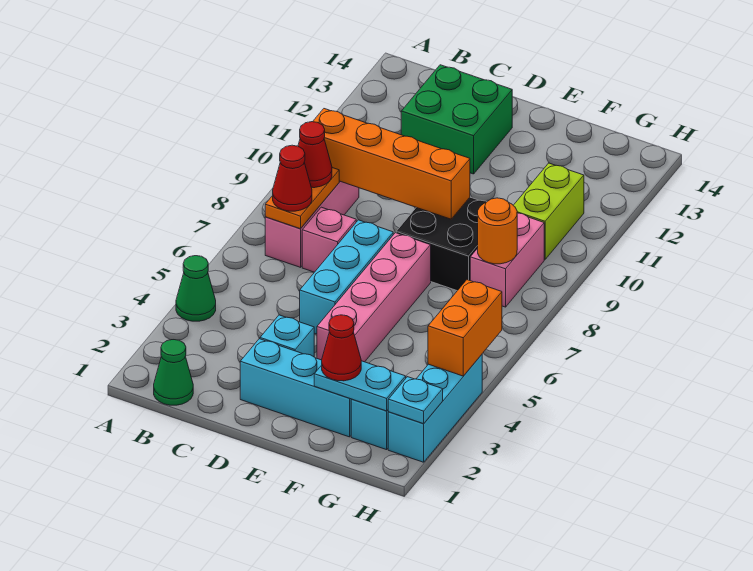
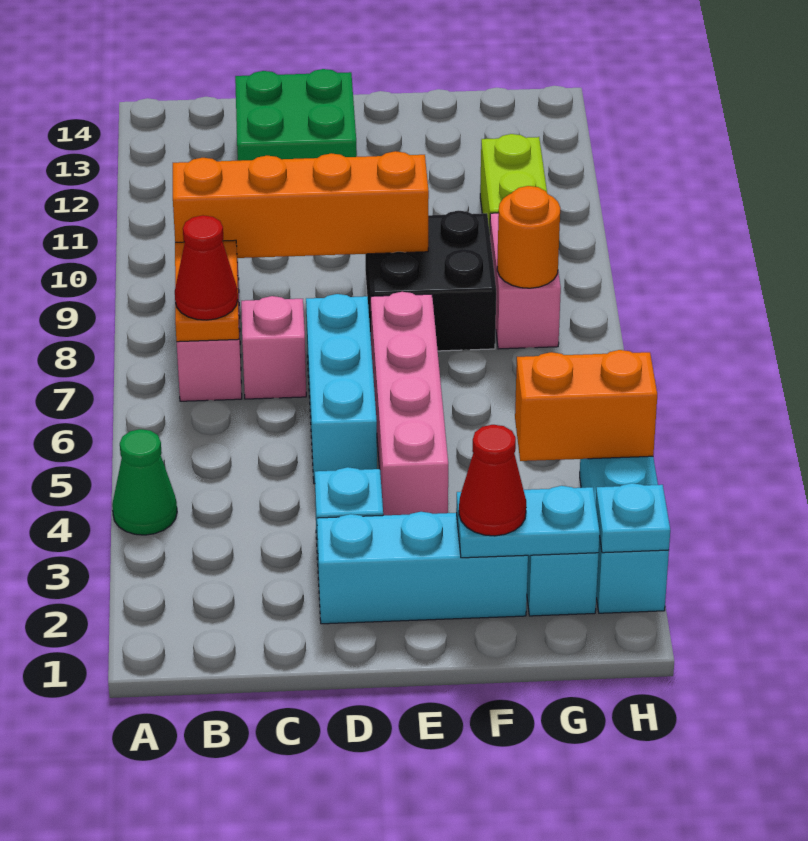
green cone B1 level 1 -> none
red cone B8 level 3 -> none
orange brick H4:H5 level 2 -> orange brick G4:H4 level 2

